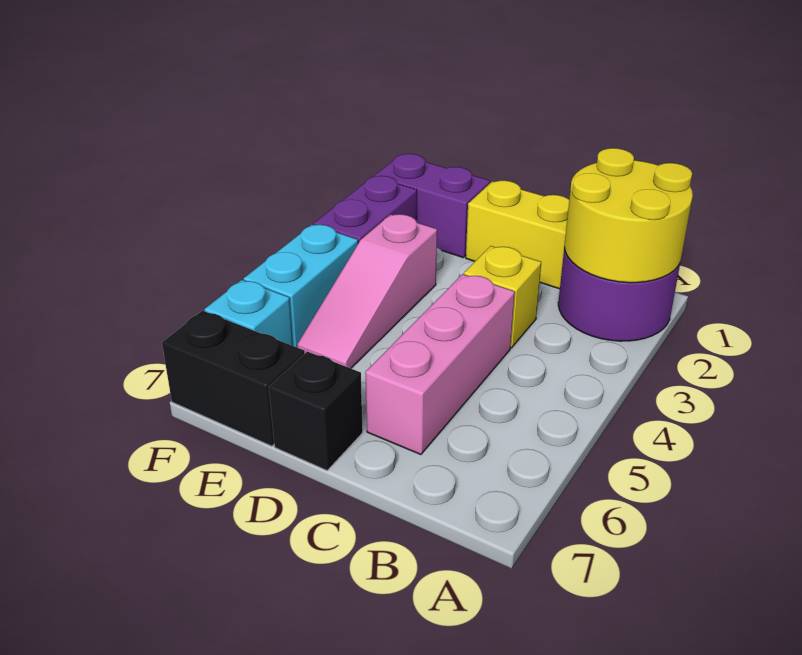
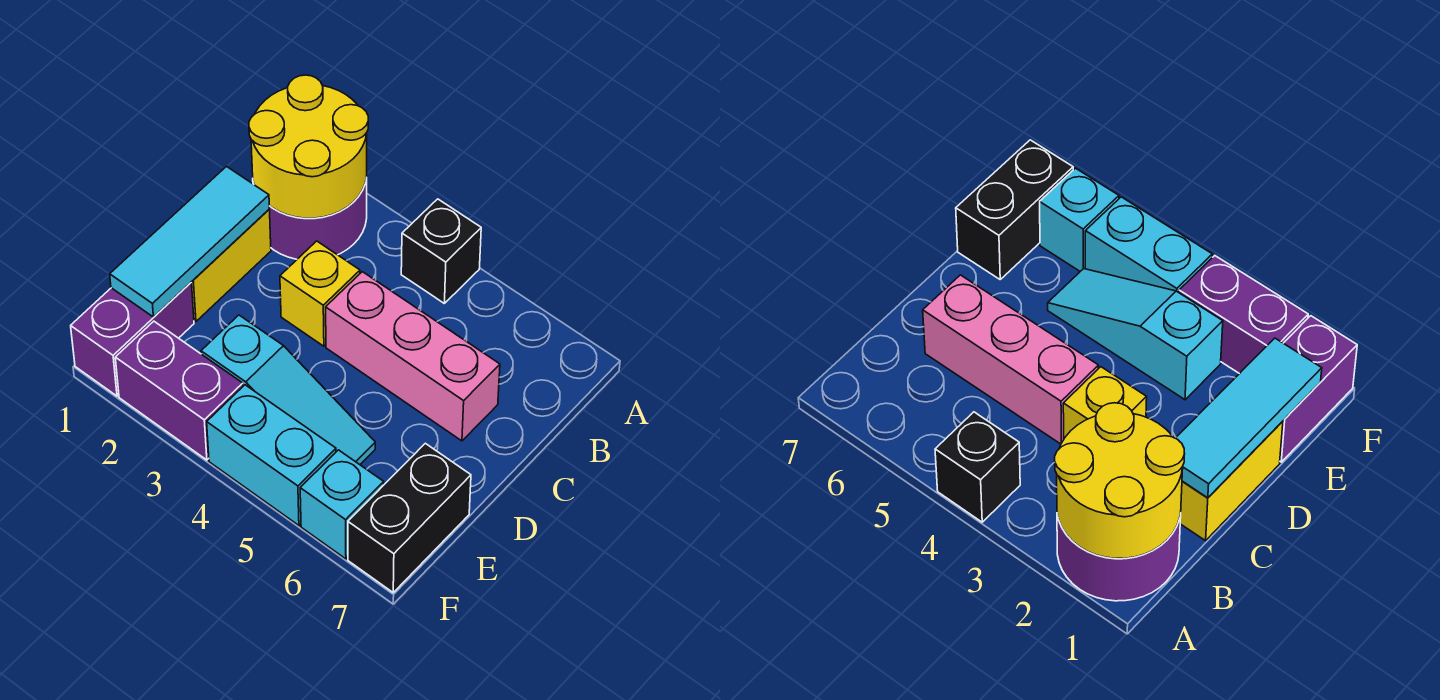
none -> cyan tile C1:E1 level 2
black brick D7 level 1 -> black brick A4 level 1
pink slope E3:E5 level 1 top 3 -> cyan slope E3:E5 level 1 top 3

